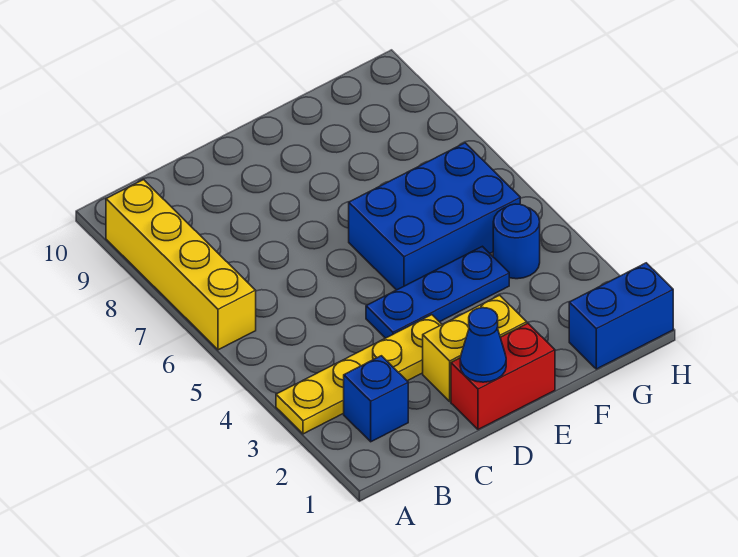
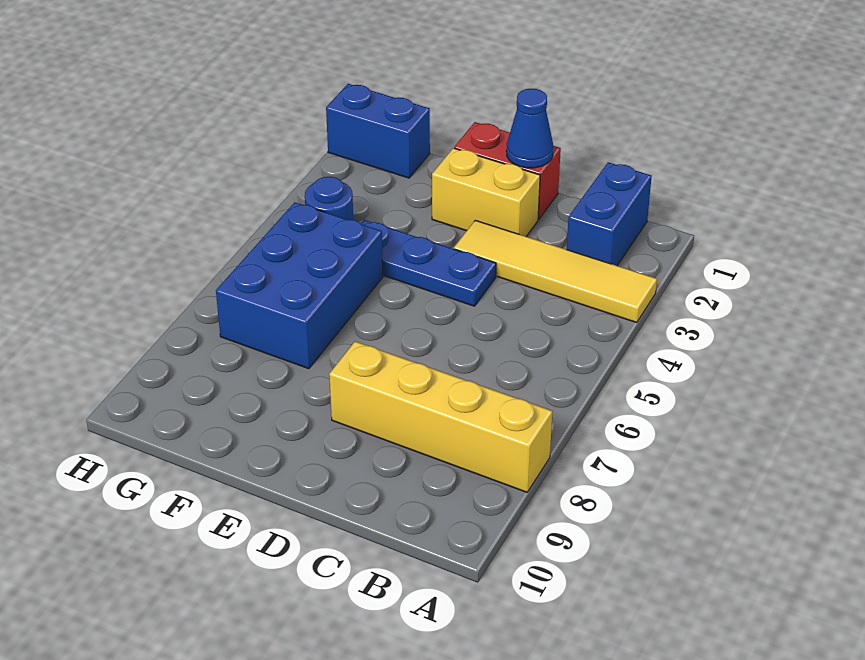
yellow plate A3:D3 level 1 -> yellow tile A3:D3 level 1
yellow brick A6:A9 level 1 -> yellow brick A8:D8 level 1
blue brick B2 level 1 -> blue brick B1:B2 level 1
blue brick E5:G6 level 1 -> blue brick F5:G7 level 1

